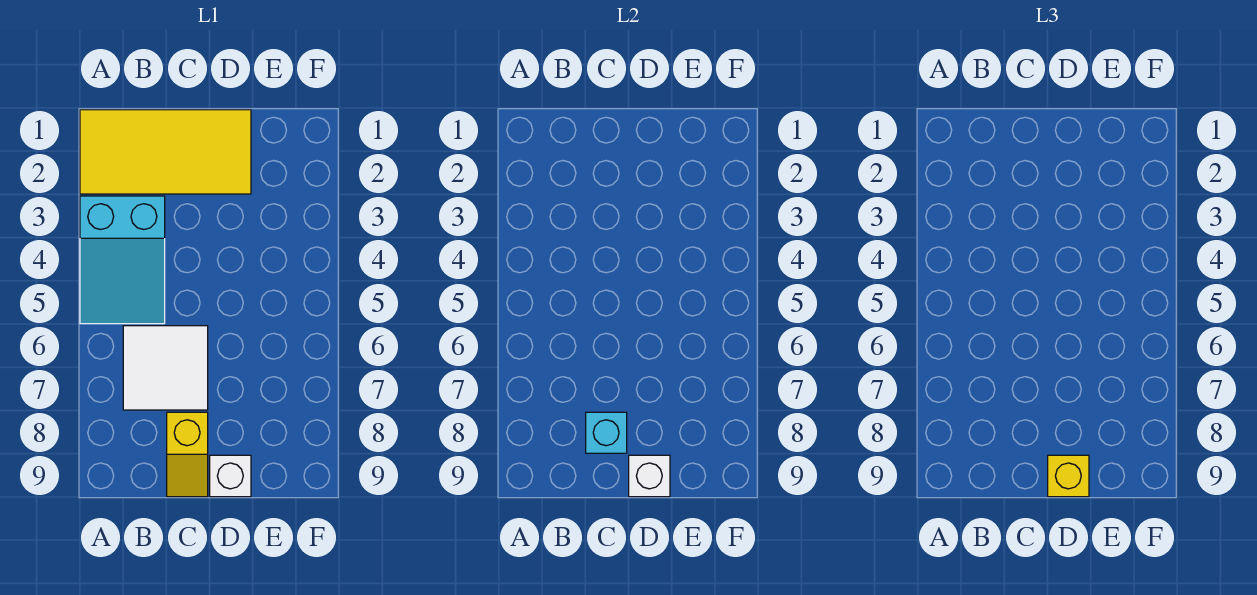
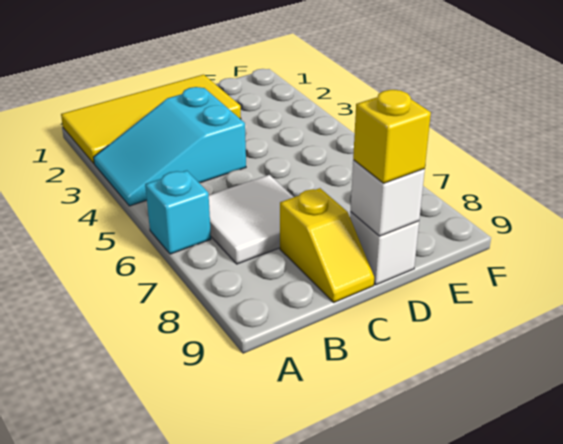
cyan slope A3:B5 level 1 top 3 -> cyan slope A3:C4 level 1 top C
cyan brick C8 level 2 -> cyan brick A6 level 1

